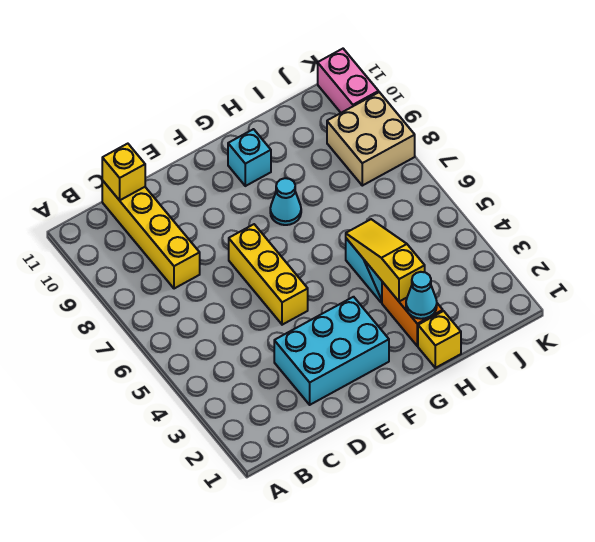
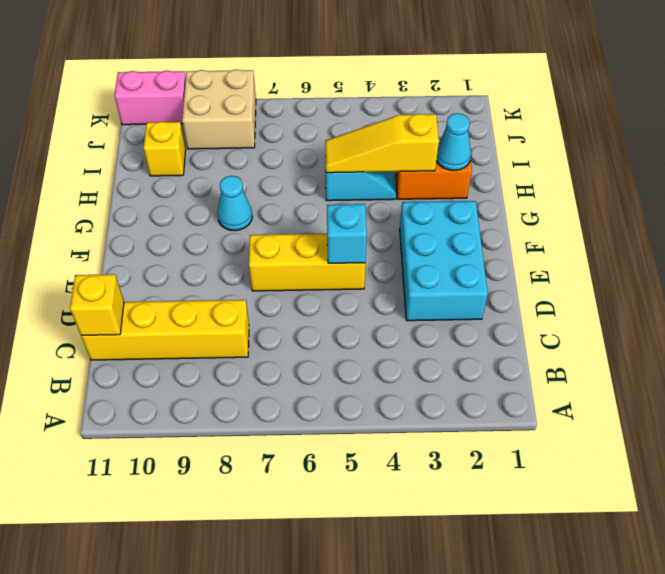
cyan brick G10 level 1 -> cyan brick E5 level 2
yellow brick H1 level 1 -> yellow brick I10 level 1

